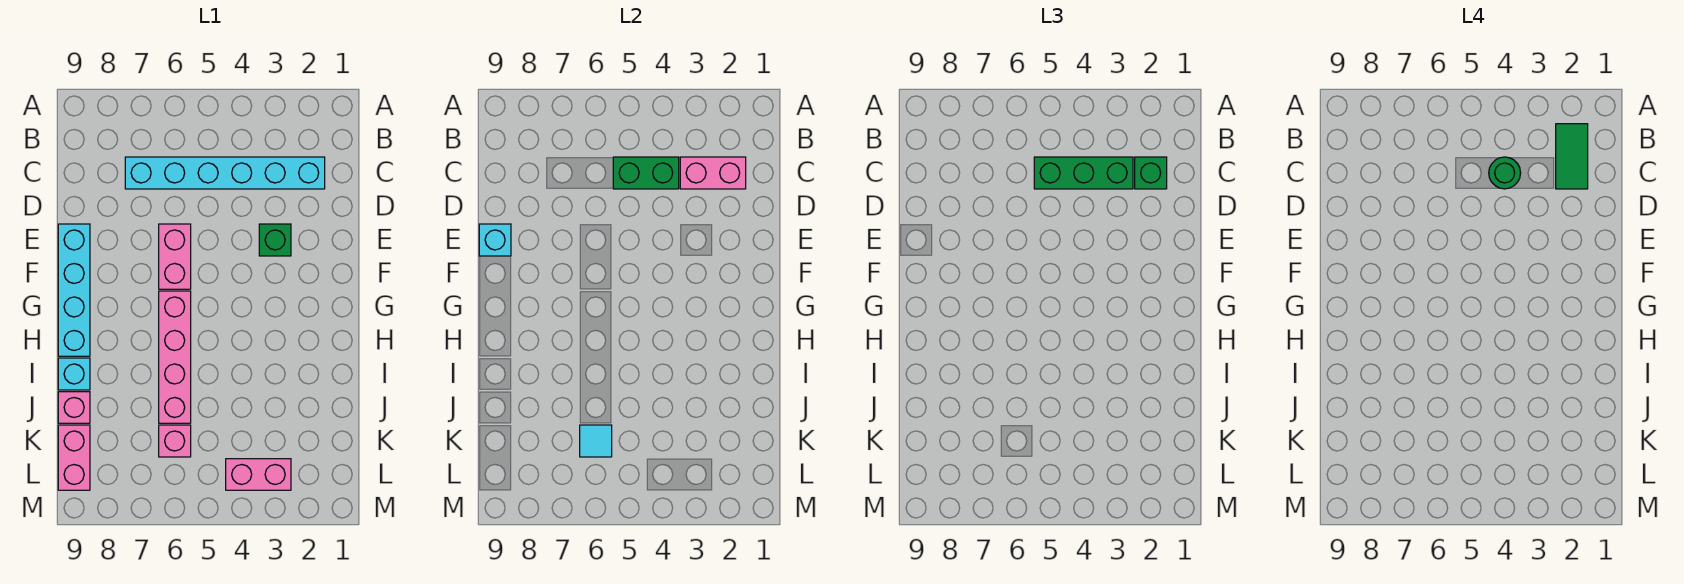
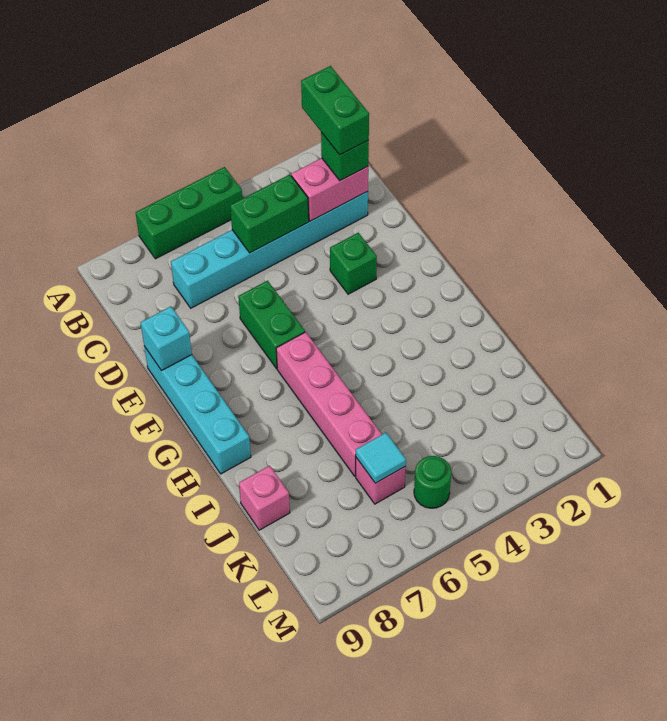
green tile B2:C2 level 4 -> green brick B2:C2 level 4
green brick C3:C5 level 3 -> green brick A5:A7 level 1
green round brick C4 level 4 -> green round brick L5 level 1
pink brick E6:F6 level 1 -> green brick E6:F6 level 1
cyan brick I9 level 1 -> none
pink brick K9:L9 level 1 -> none
pink brick L3:L4 level 1 -> none

